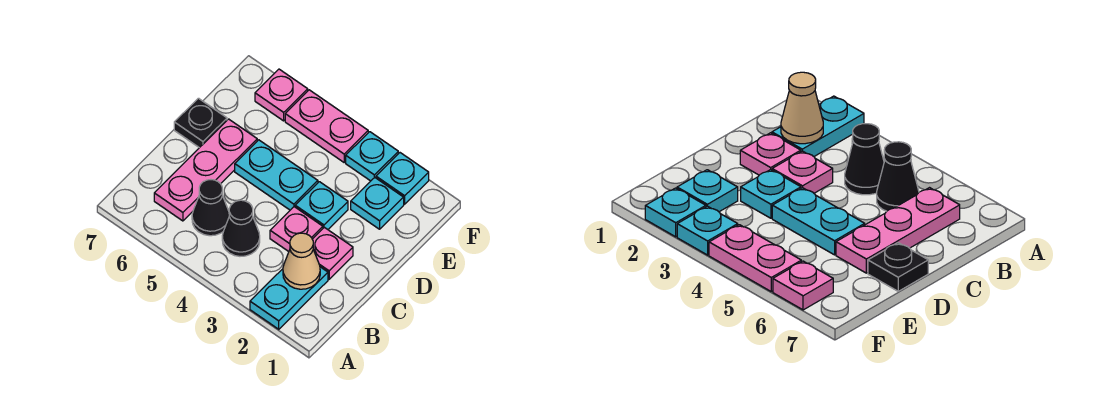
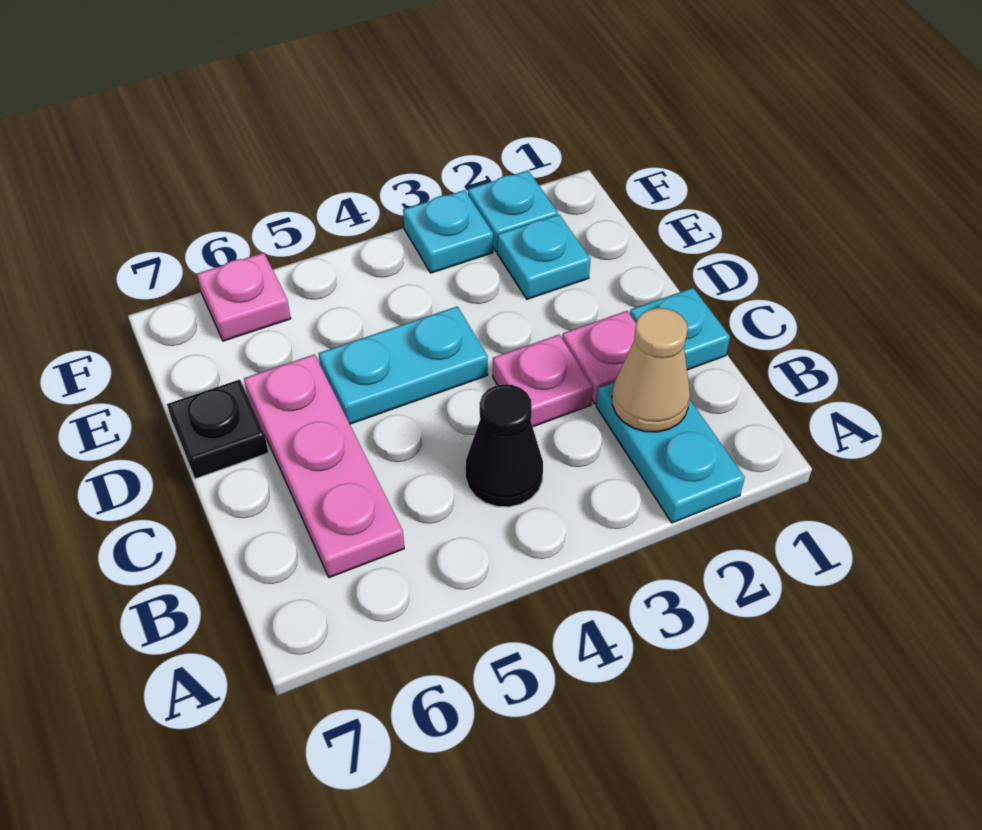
black cone B5 level 1 -> none
cyan plate D3 level 1 -> cyan plate C1 level 1
pink plate F4:F5 level 1 -> none

